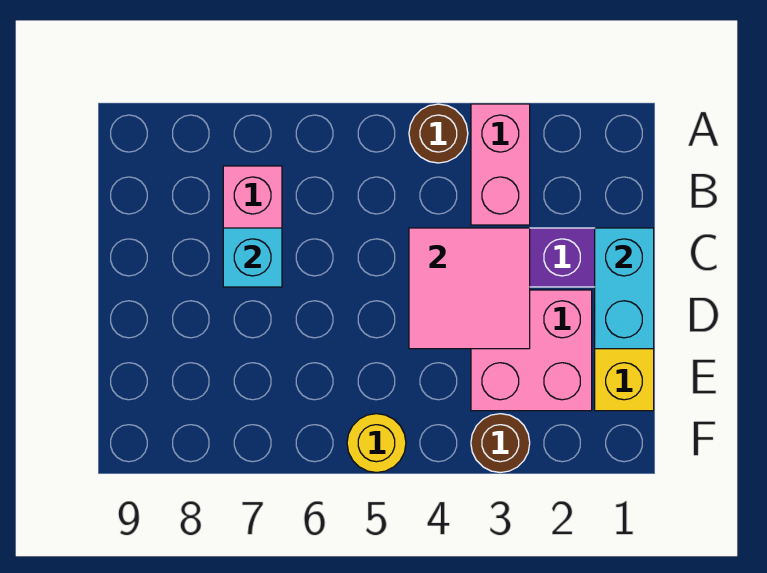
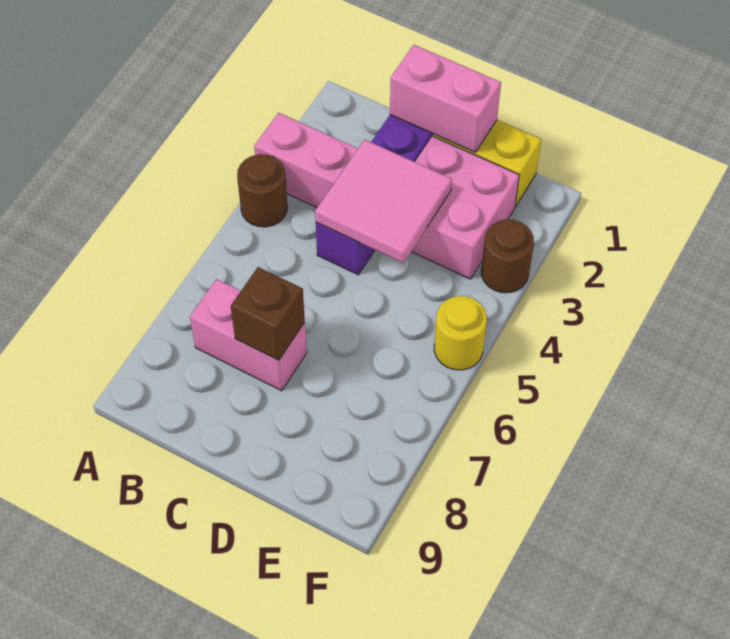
cyan brick C1:D1 level 2 -> pink brick C1:D1 level 2
cyan brick C7 level 2 -> brown brick C7 level 2

